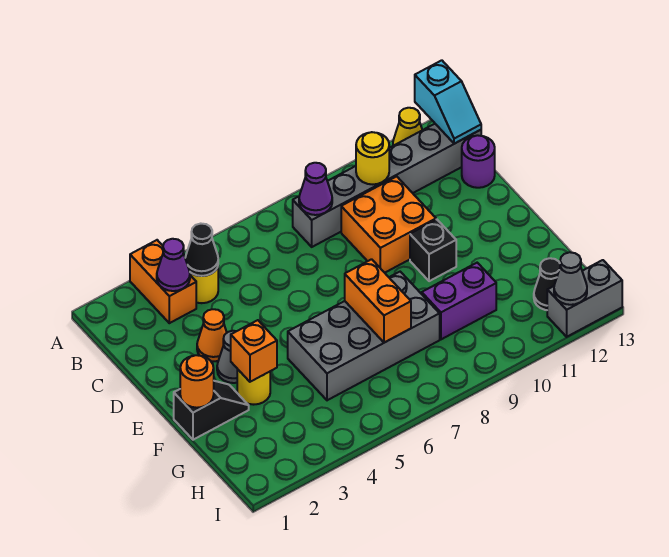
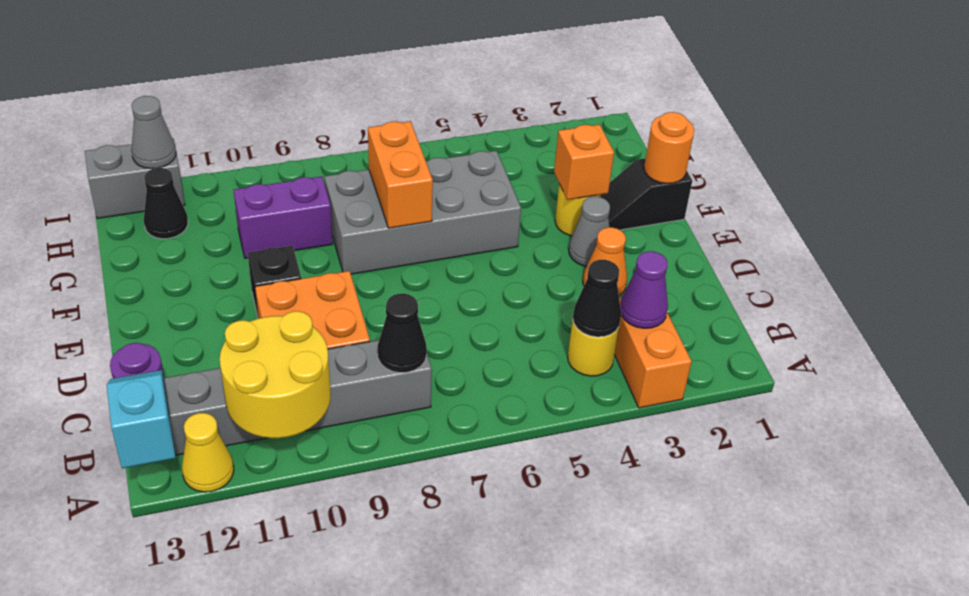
purple cone B8 level 2 -> black cone B8 level 2
yellow round brick B10 level 2 -> yellow round brick A10:B11 level 2

